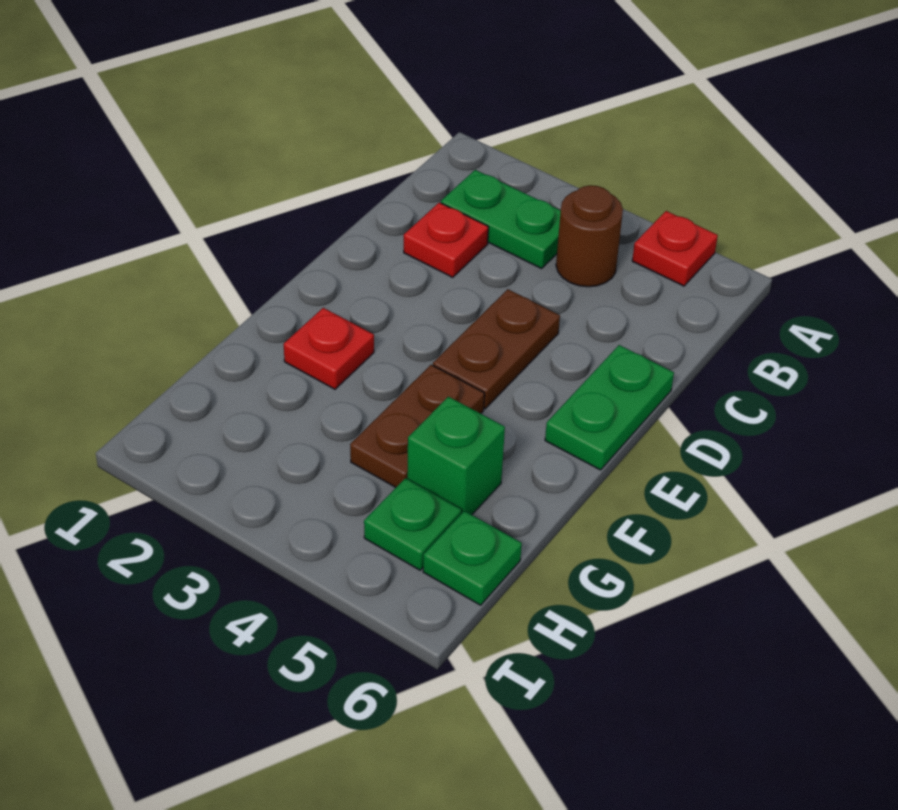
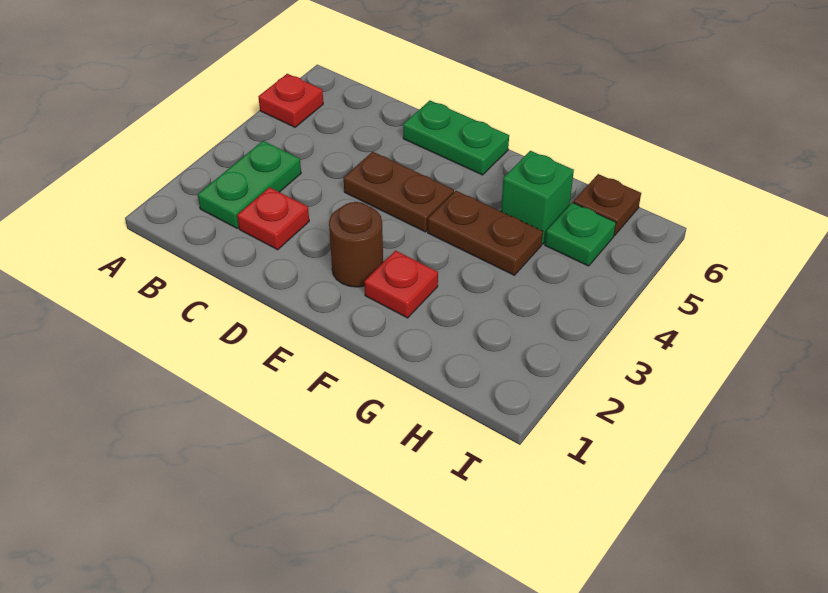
brown round brick B4 level 1 -> brown round brick E2 level 1
green plate H6 level 1 -> brown plate H6 level 1

